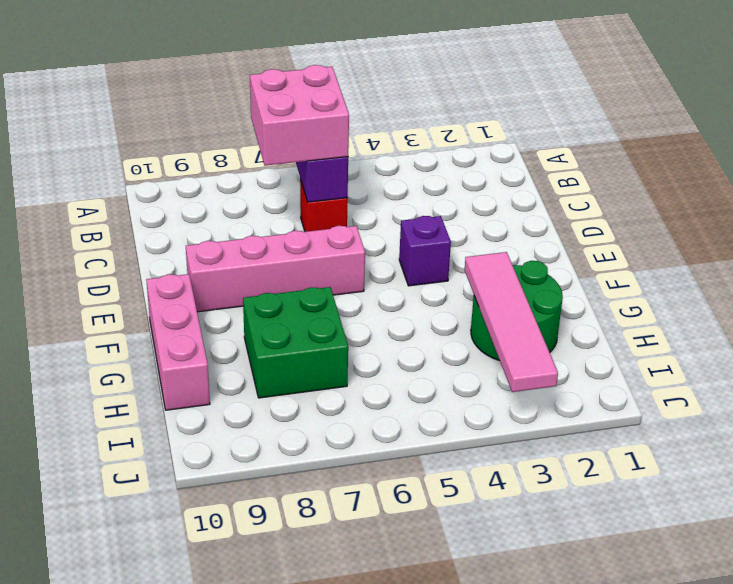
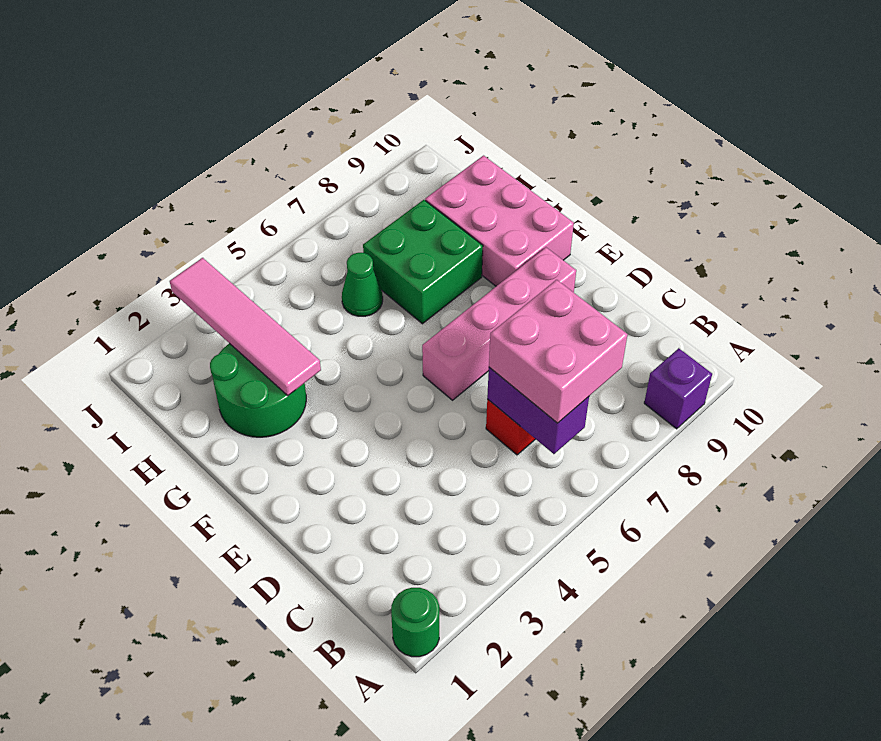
none -> green round brick A1 level 1
purple brick E4 level 1 -> purple brick A9 level 1
pink brick F10:H10 level 1 -> pink brick F9:H10 level 1
none -> green cone H6 level 1

